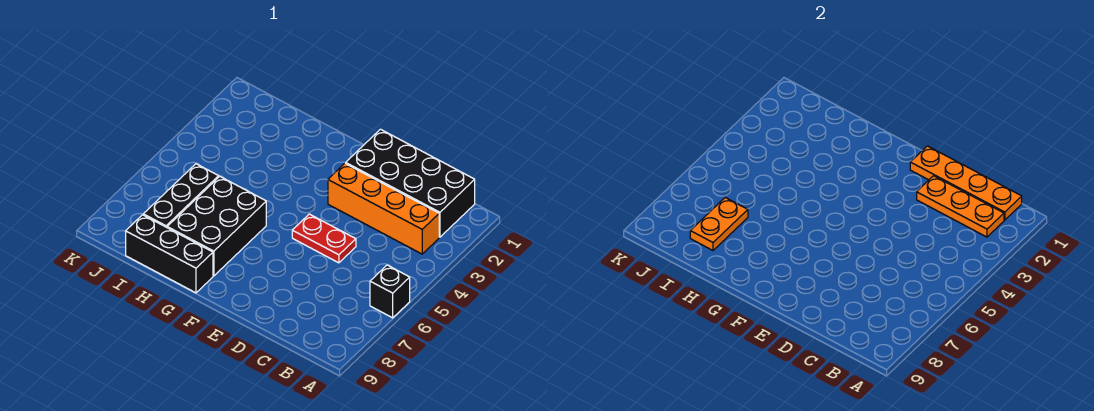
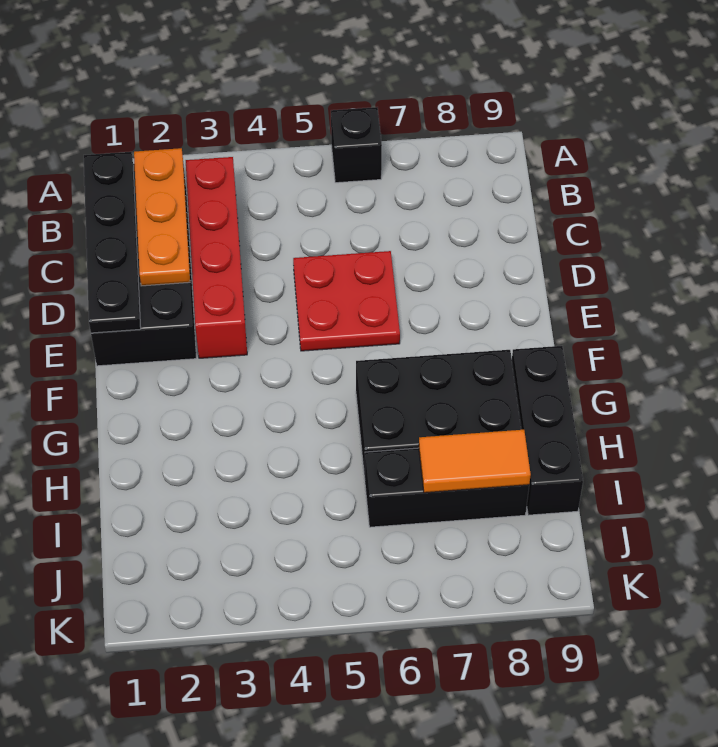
orange plate B1:E1 level 2 -> black plate B1:E1 level 2
orange brick B3:E3 level 1 -> red brick B3:E3 level 1
red plate D5:E5 level 1 -> red plate D5:E6 level 1
orange plate I7:I8 level 2 -> orange tile I7:I8 level 2

